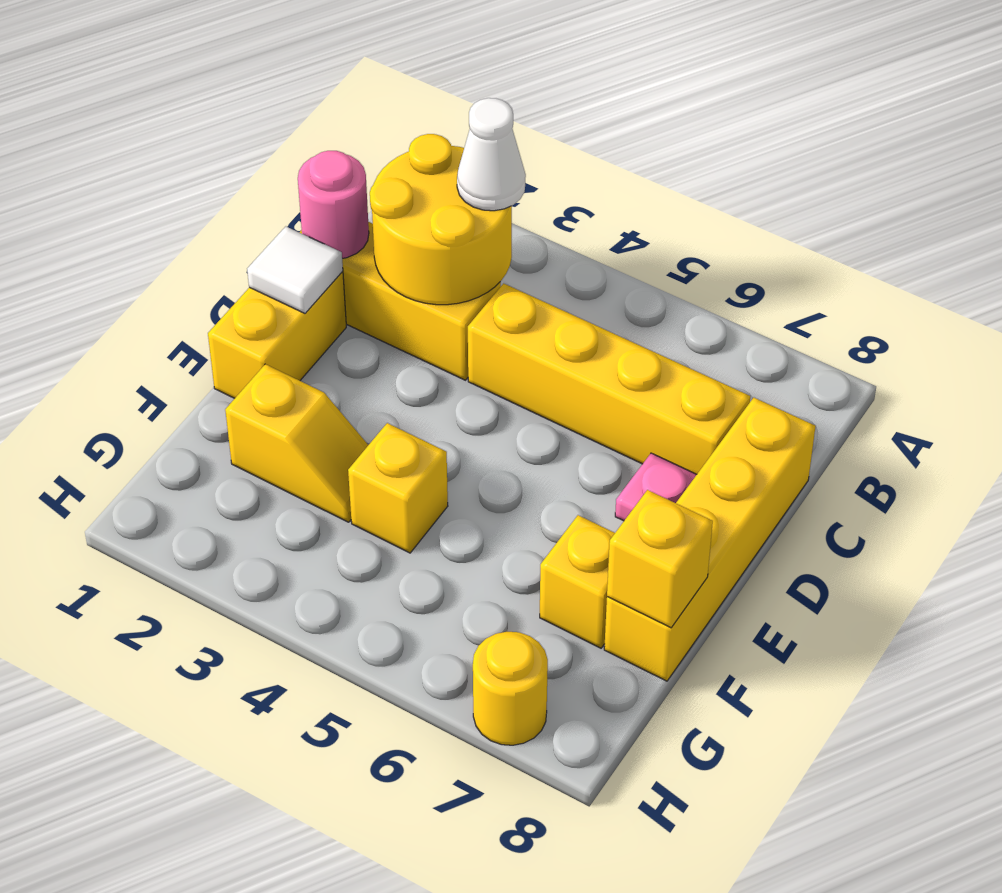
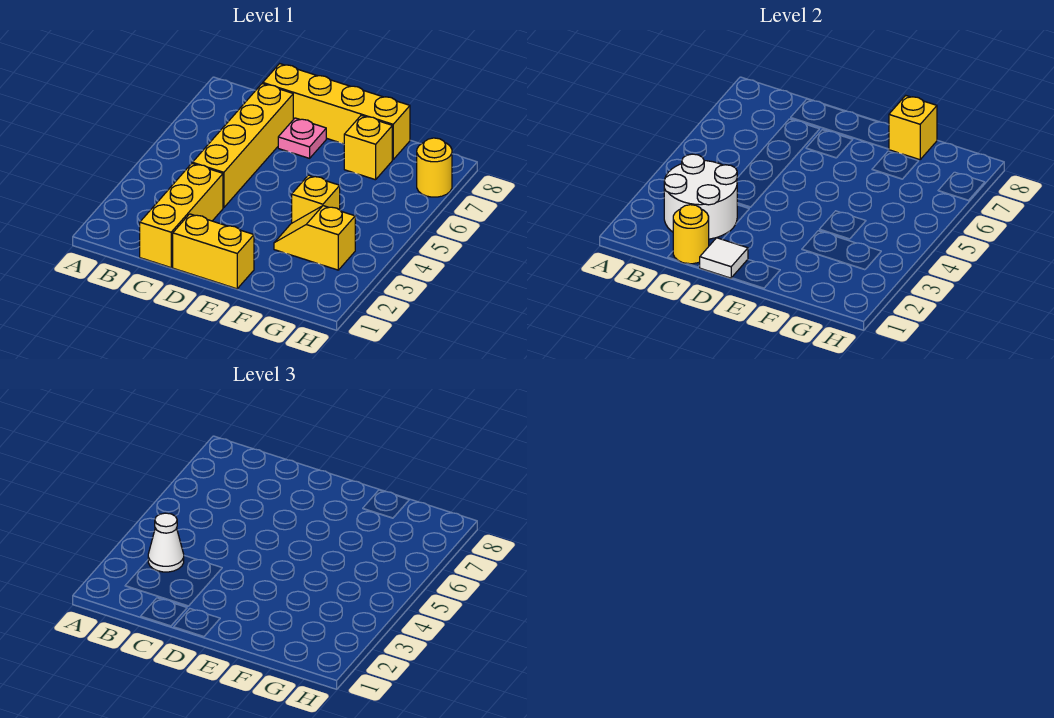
yellow round brick B2:C3 level 2 -> white round brick B2:C3 level 2
pink round brick C1 level 2 -> yellow round brick C1 level 2
yellow slope F2:F3 level 1 top 2 -> yellow slope F3:G3 level 1 top G

